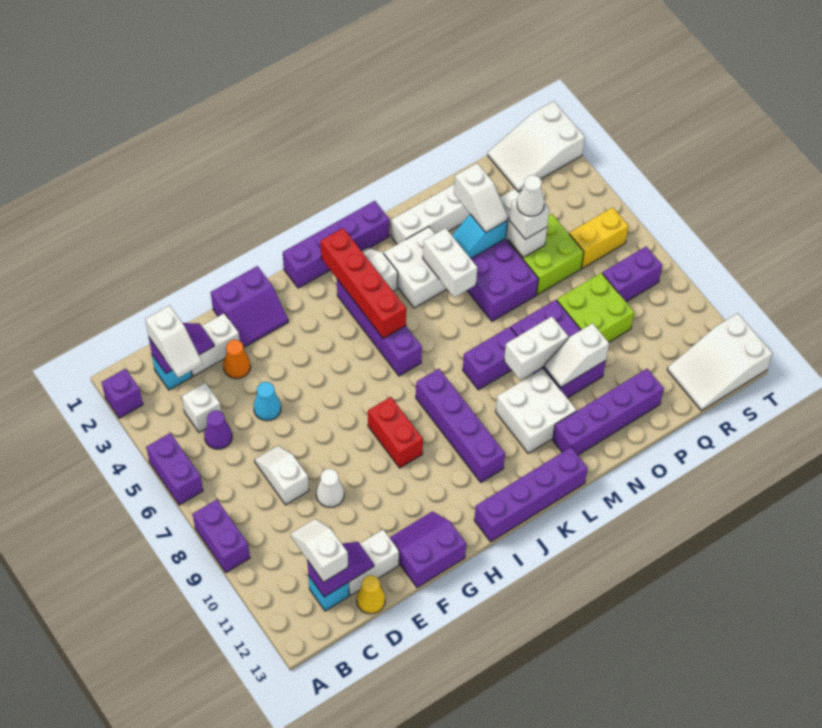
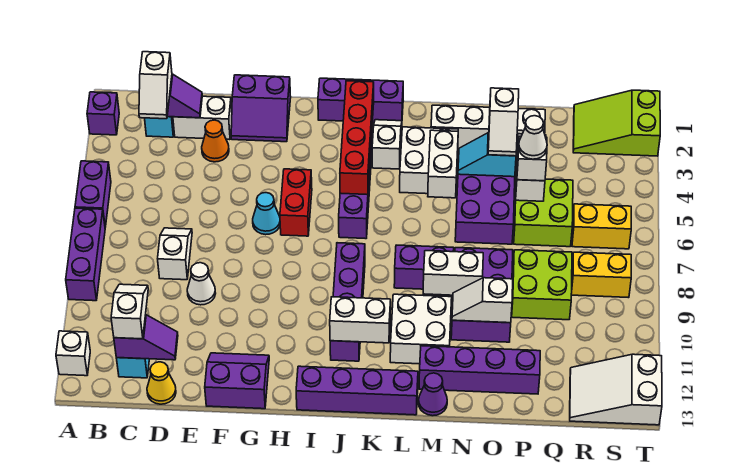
purple brick A8:A9 level 1 -> purple brick A7:A9 level 1
white brick C4 level 1 -> white brick A12 level 1
purple cone C5 level 1 -> purple cone M13 level 1
white brick D12:E12 level 1 -> white brick J11:K11 level 2
cyan cone E5 level 1 -> cyan cone G6 level 1
red brick H8:H9 level 1 -> red brick H5:H6 level 1
purple brick I1:L1 level 1 -> purple brick I1:K1 level 1
white slope R1:T2 level 1 top T -> lime slope R1:T2 level 1 top T
purple brick R8:S8 level 1 -> yellow brick R8:S8 level 1

